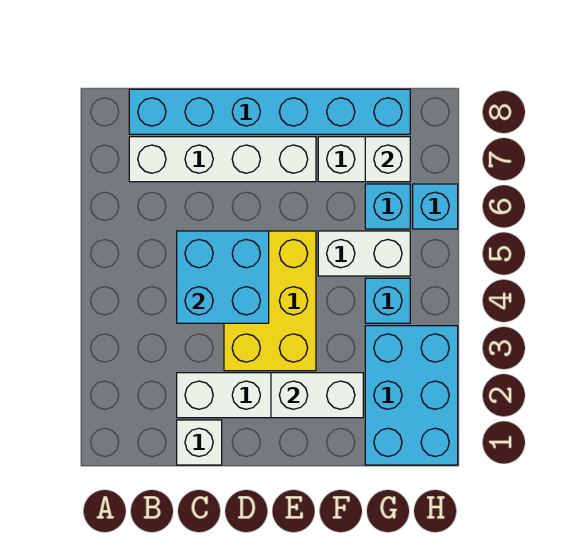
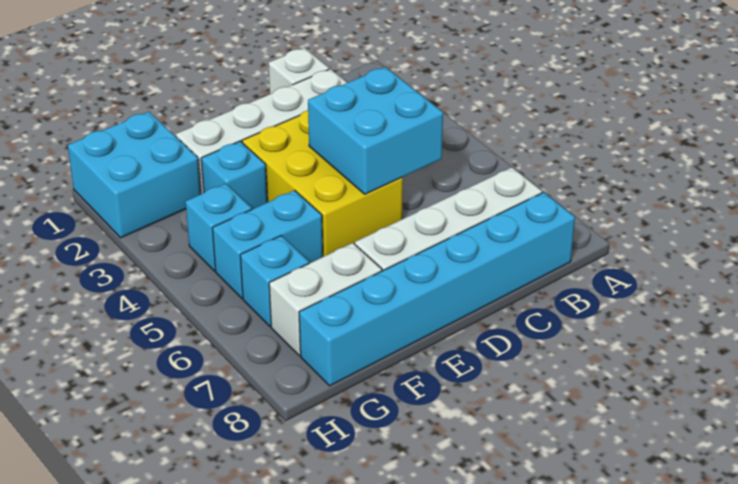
white brick E2:F2 level 2 -> none
white brick F5:G5 level 1 -> cyan brick F5:G5 level 1
cyan brick G1:H3 level 1 -> cyan brick G1:H2 level 1
white brick G7 level 2 -> none
cyan brick H6 level 1 -> cyan brick F3 level 1

